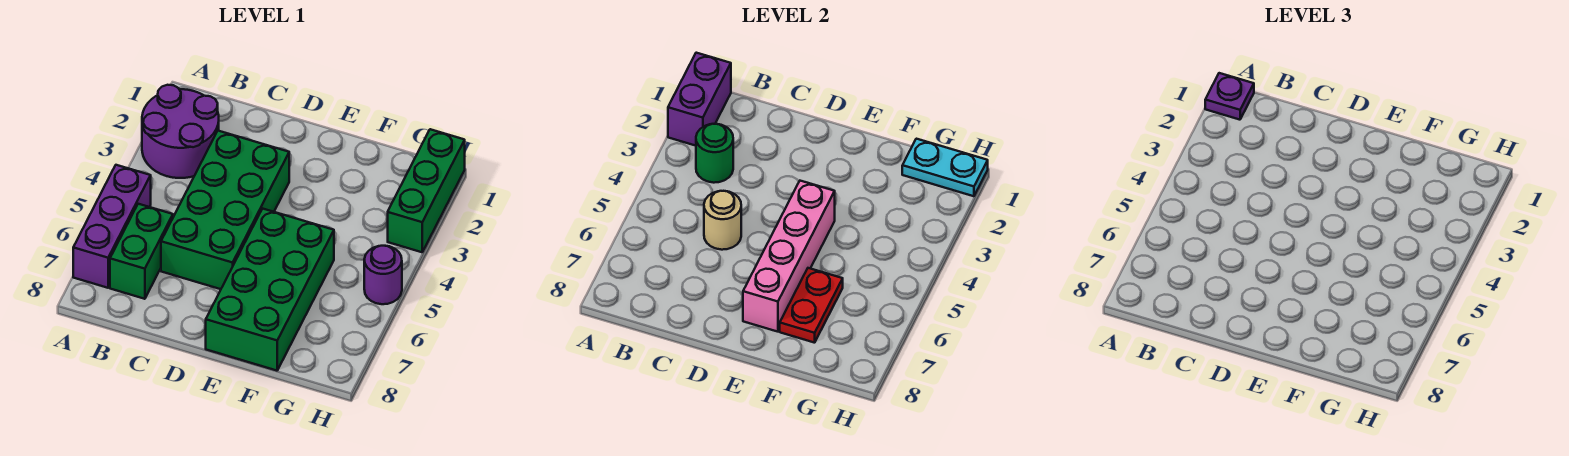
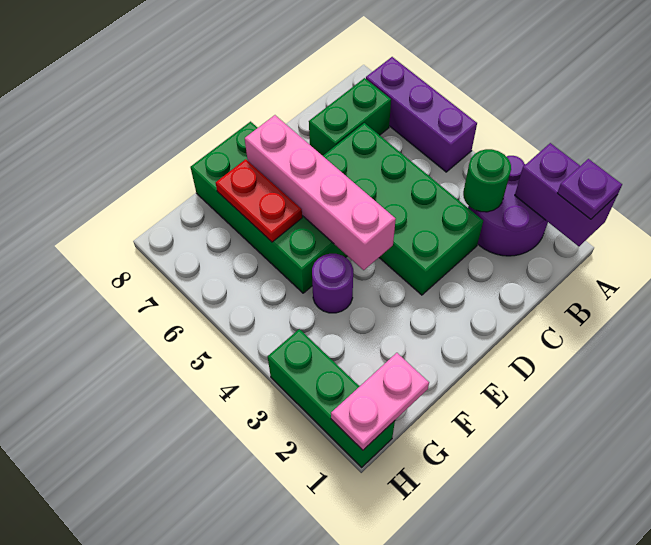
green brick B6:B7 level 1 -> green brick B7:C7 level 1
tan round brick C5 level 2 -> none
cyan plate G1:H1 level 2 -> pink plate G1:H1 level 2
purple round brick H5 level 1 -> purple round brick F4 level 1

